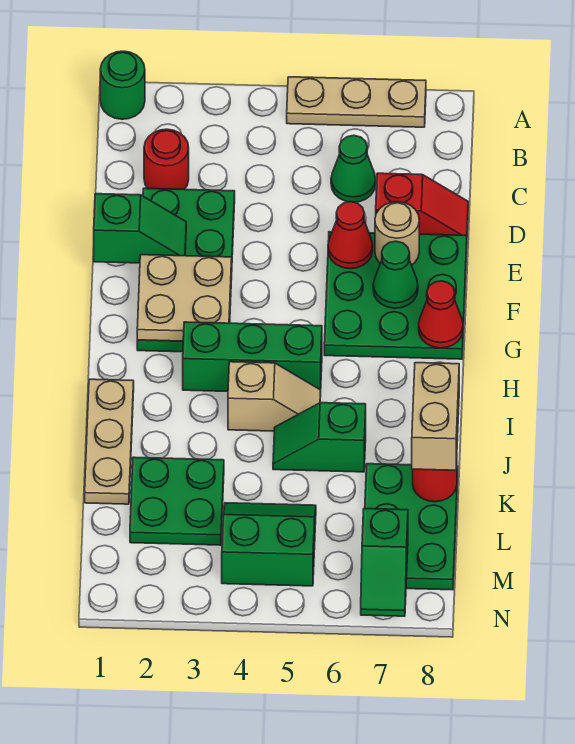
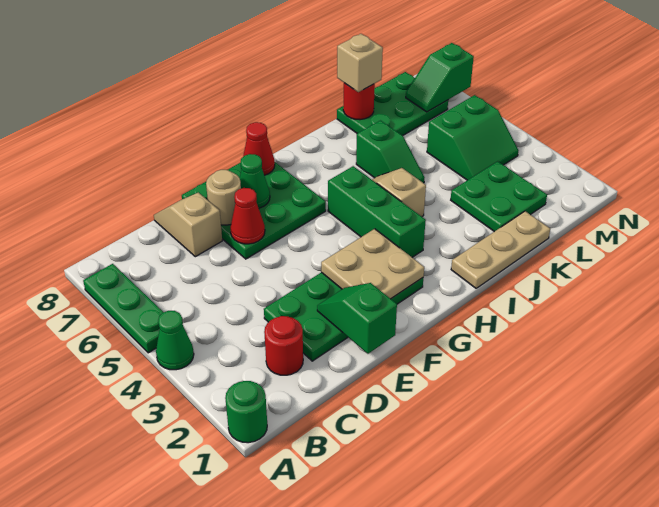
tan plate A5:A7 level 1 -> green plate A5:A7 level 1
green cone C6 level 1 -> green cone A4 level 1
red slope D7:D8 level 1 top 7 -> tan slope D7:D8 level 1 top 7
tan brick J8:K8 level 3 -> tan brick K8 level 3
green slope L4:M5 level 1 top M -> green slope L4:M5 level 1 top 5
green slope M7:N7 level 2 top M -> green slope M7:N7 level 2 top N

